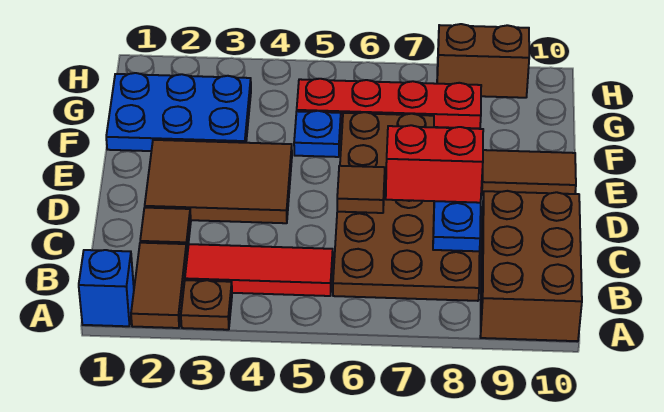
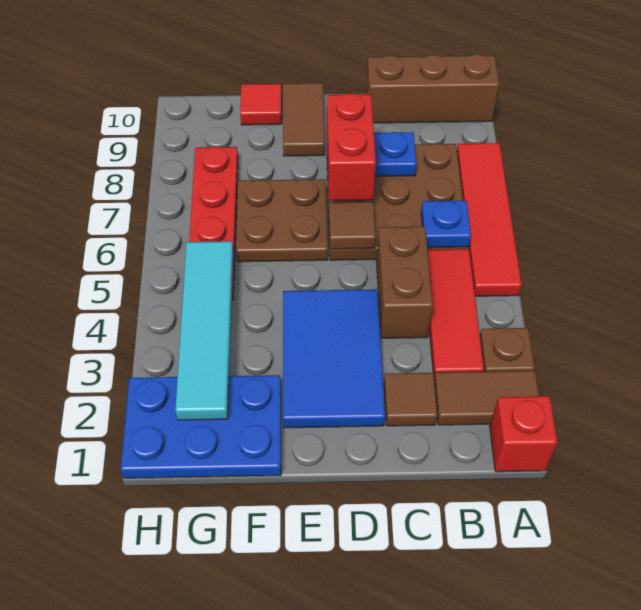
blue brick A1 level 1 -> red brick A1 level 1
none -> red tile A5:A8 level 1
brown brick A9:C10 level 1 -> brown brick A10:C10 level 1
brown tile D2:E4 level 1 -> blue tile D2:E4 level 1
blue plate F1:G3 level 1 -> blue plate F1:H2 level 1
blue plate F5 level 1 -> blue plate B6 level 2
none -> red tile F10 level 1
none -> cyan tile G2:G5 level 2
brown brick H8:H9 level 1 -> brown brick C4:C5 level 1

